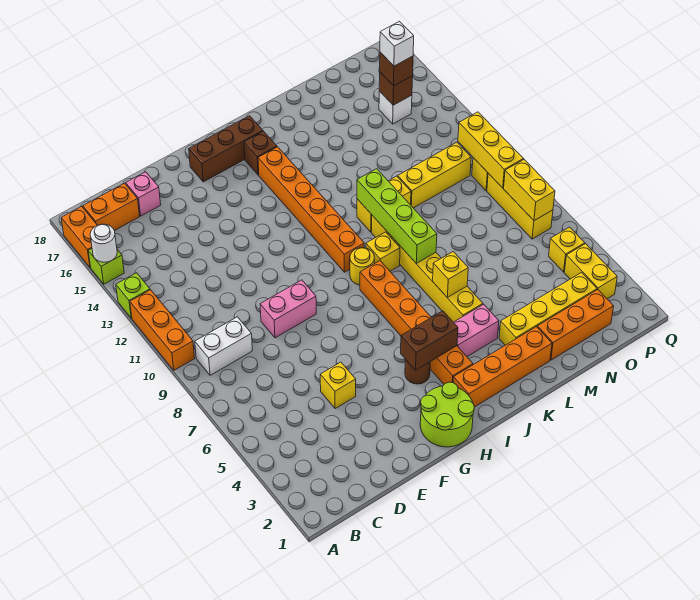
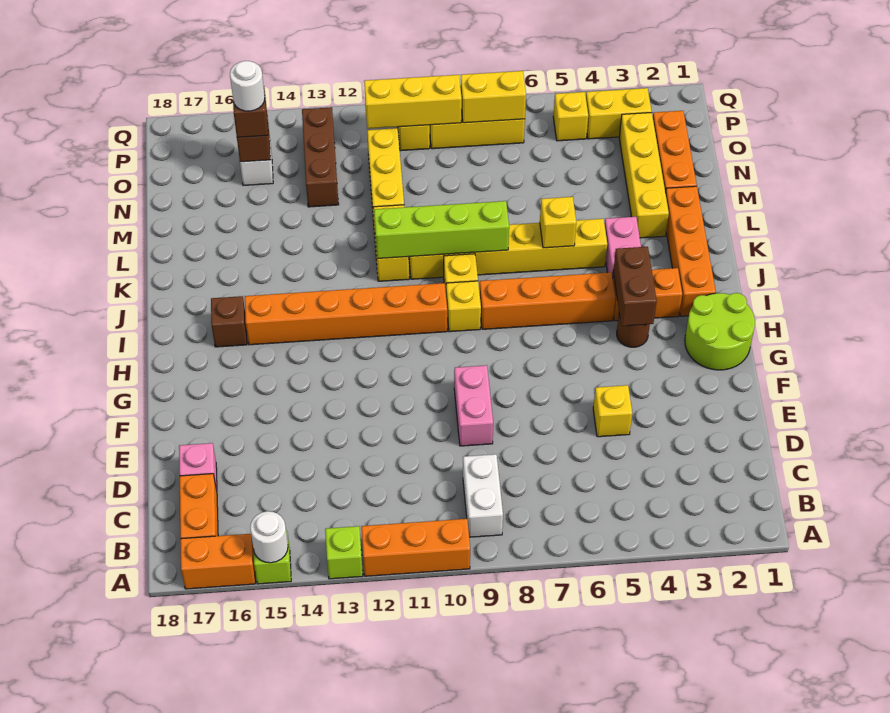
brown brick G17:I17 level 1 -> brown brick N13:P13 level 1
yellow round brick I9 level 1 -> yellow brick I9 level 1
white brick O15 level 4 -> white round brick O15 level 4

